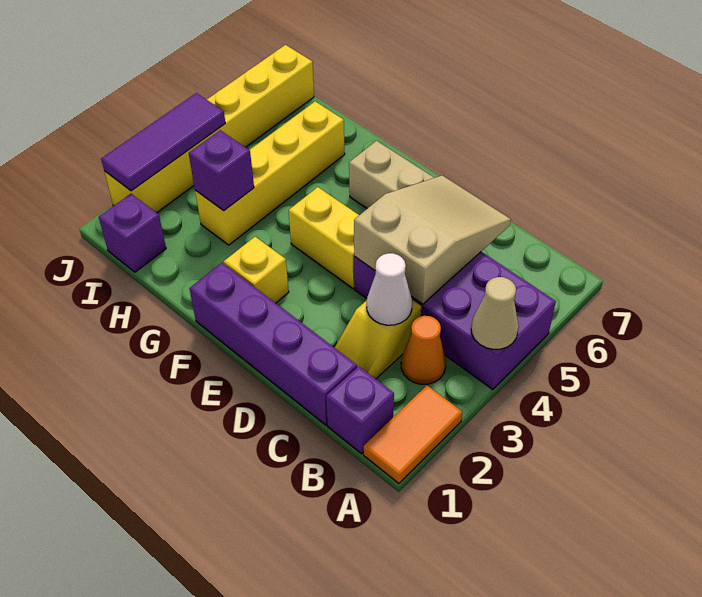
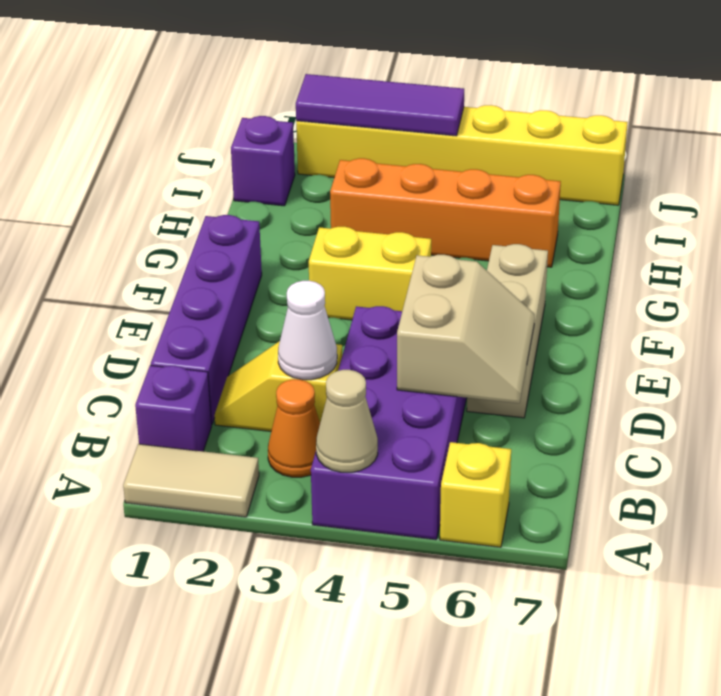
orange tile A1:A2 level 1 -> tan tile A1:A2 level 1
tan slope C4:D6 level 2 top 4 -> tan slope C5:D6 level 2 top 5
yellow brick E4:F4 level 1 -> yellow brick F3:F4 level 1
yellow brick F2 level 1 -> yellow brick A6 level 1
yellow brick H3:H6 level 1 -> orange brick H3:H6 level 1
purple brick H3 level 2 -> none

